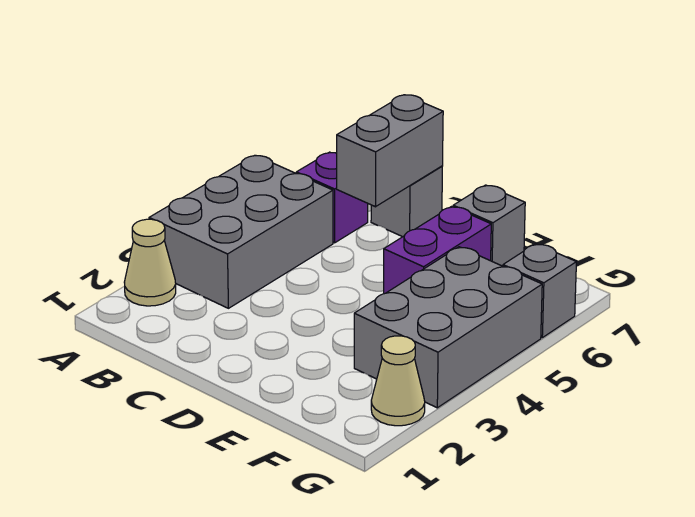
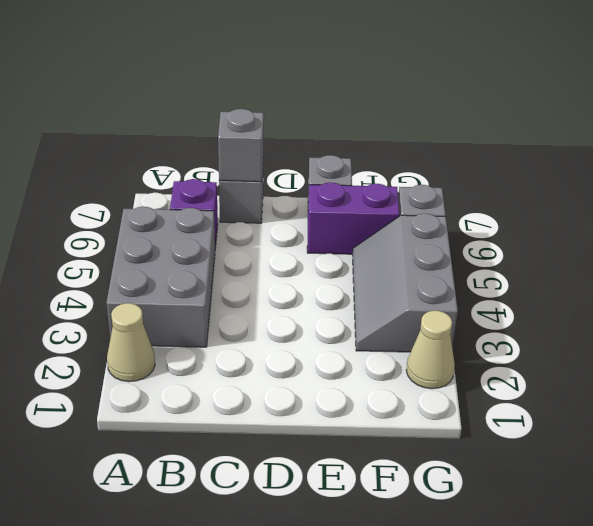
grey brick C6:C7 level 2 -> grey brick C7 level 2
purple brick E5:E6 level 1 -> purple brick E6:F6 level 1
grey brick F3:G5 level 1 -> grey slope F3:G5 level 1 top G

